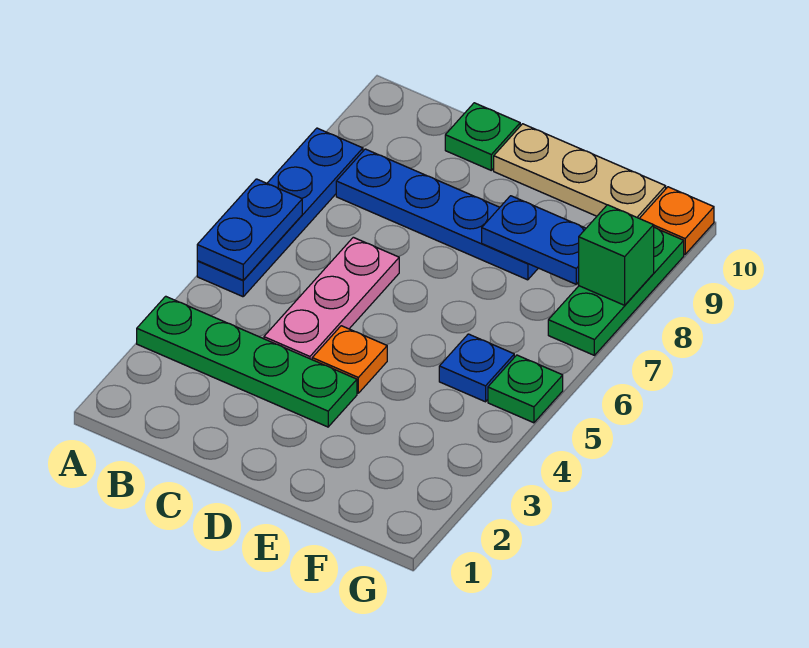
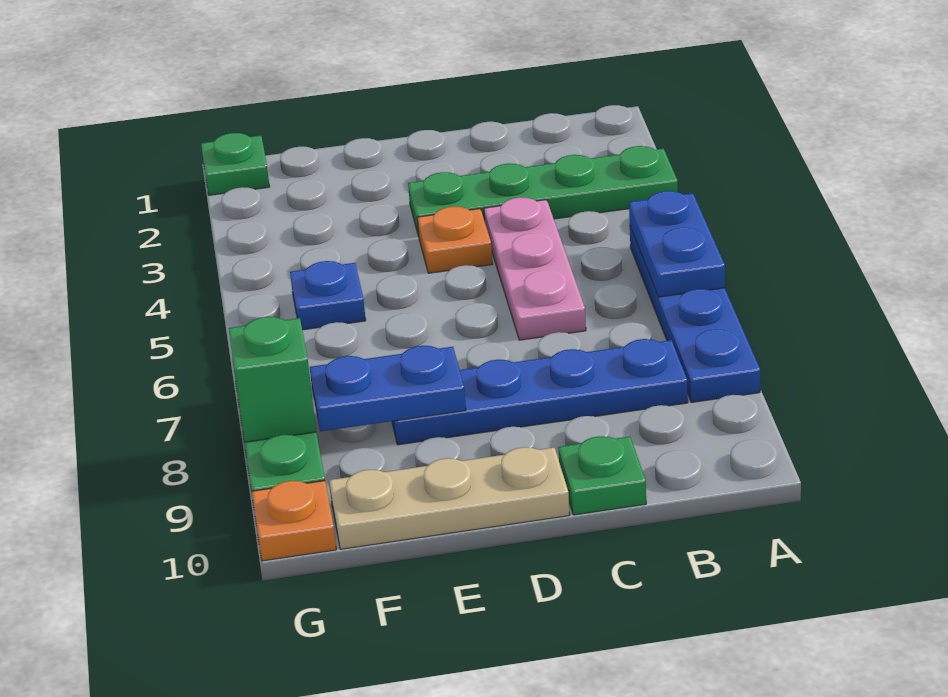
green plate G5 level 1 -> green plate G1 level 1

